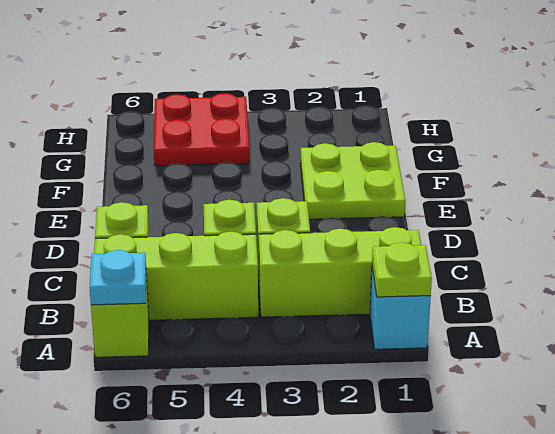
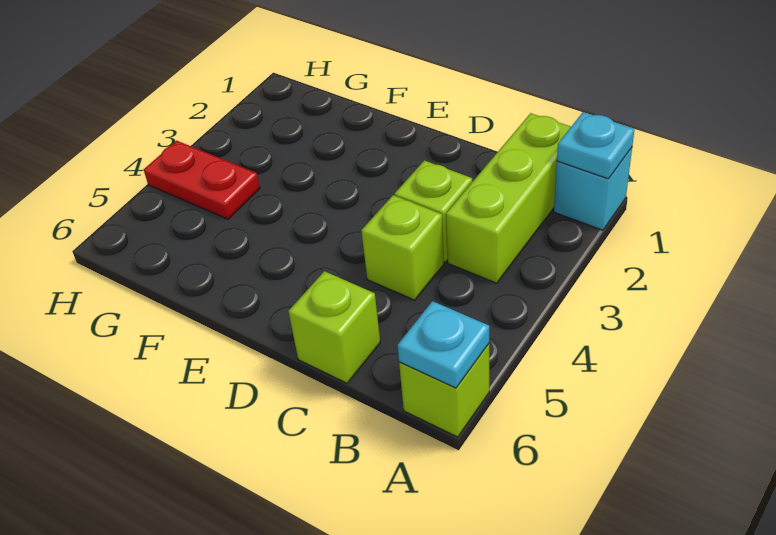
lime plate A1 level 2 -> cyan plate A1 level 2
lime brick B4:B6 level 1 -> none
lime plate E1:F2 level 1 -> none
red plate G4:H5 level 1 -> red plate G4:H4 level 1

